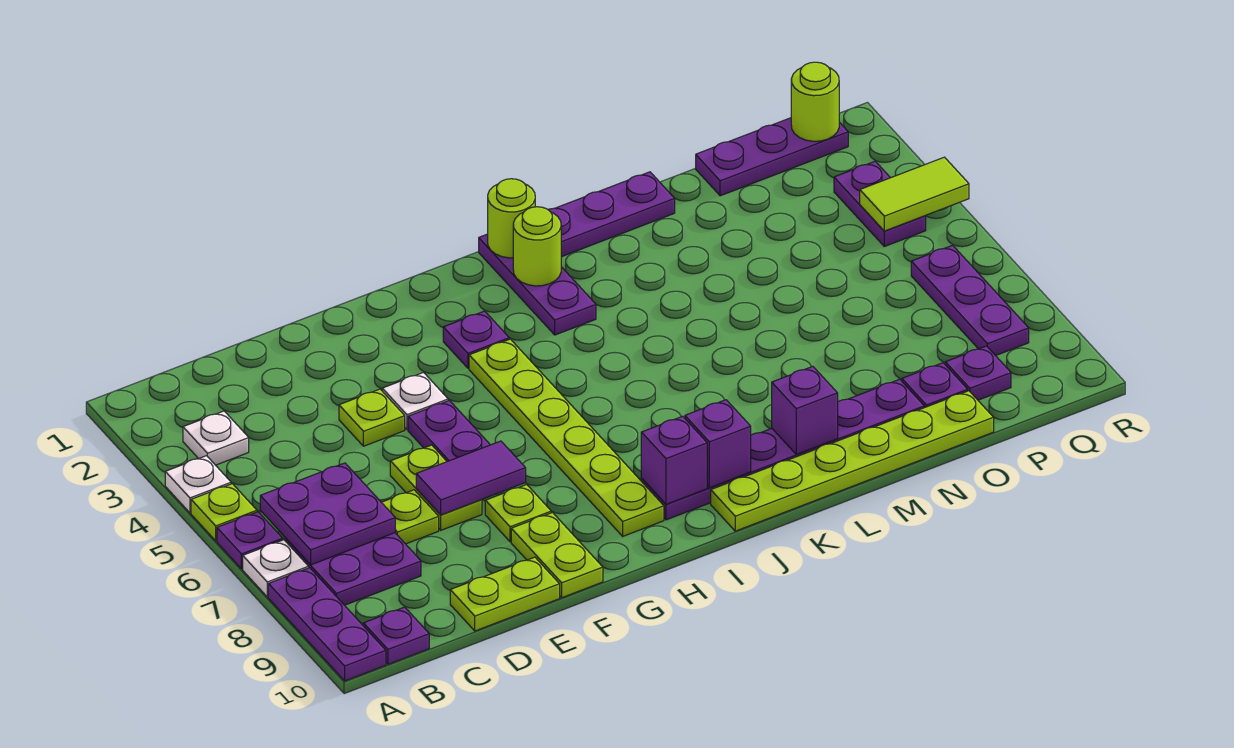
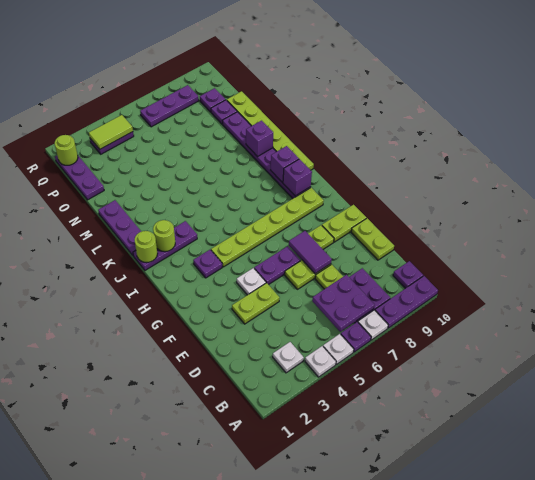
lime plate A5 level 1 -> white plate A5 level 1
lime plate E4 level 1 -> lime plate E3:E4 level 1
lime tile Q4:R4 level 2 -> lime tile Q3:Q4 level 2

